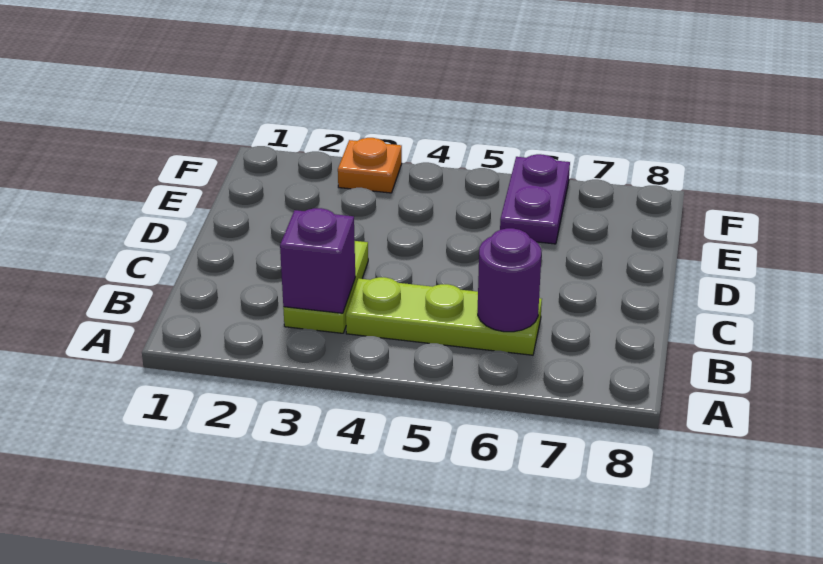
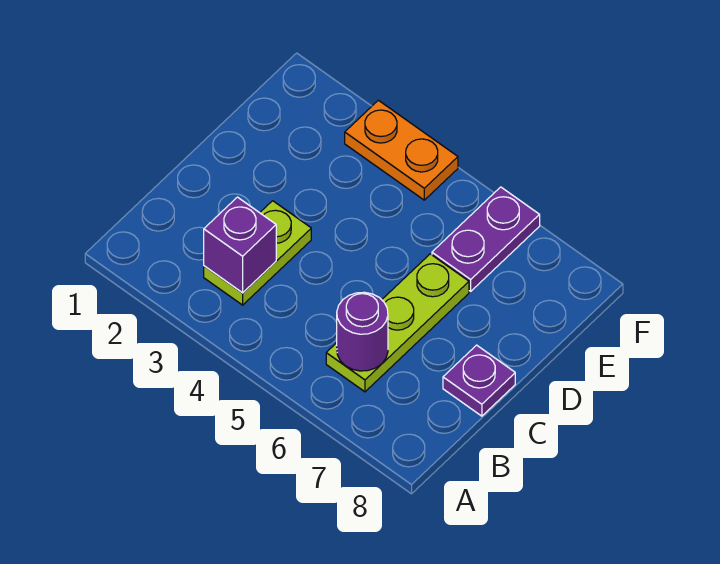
lime plate B4:B6 level 1 -> lime plate B6:D6 level 1
none -> purple plate C8 level 1
orange plate F3 level 1 -> orange plate F3:F4 level 1

